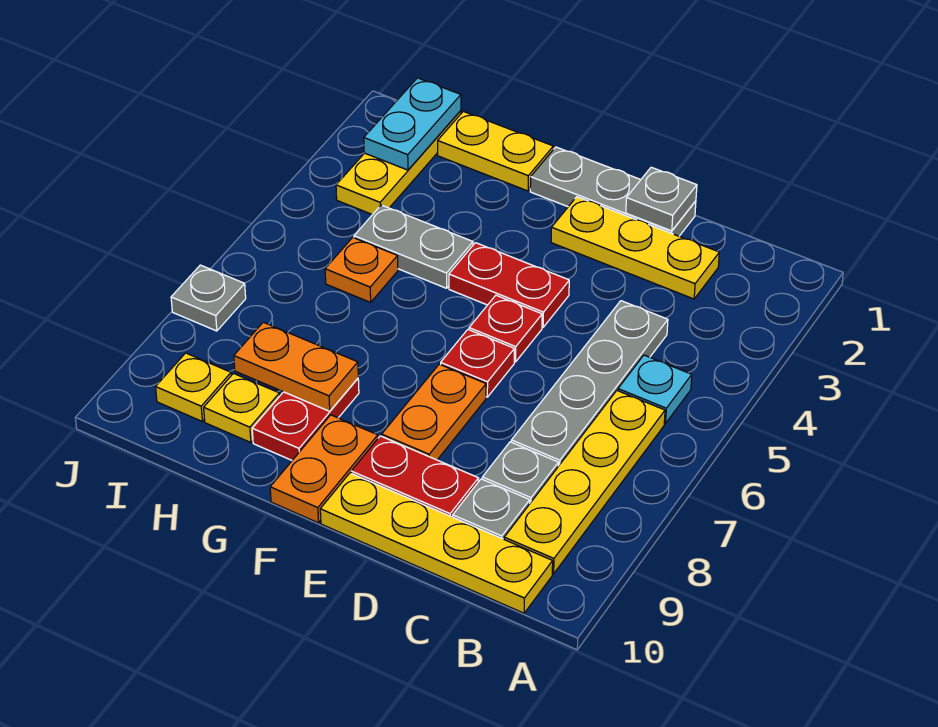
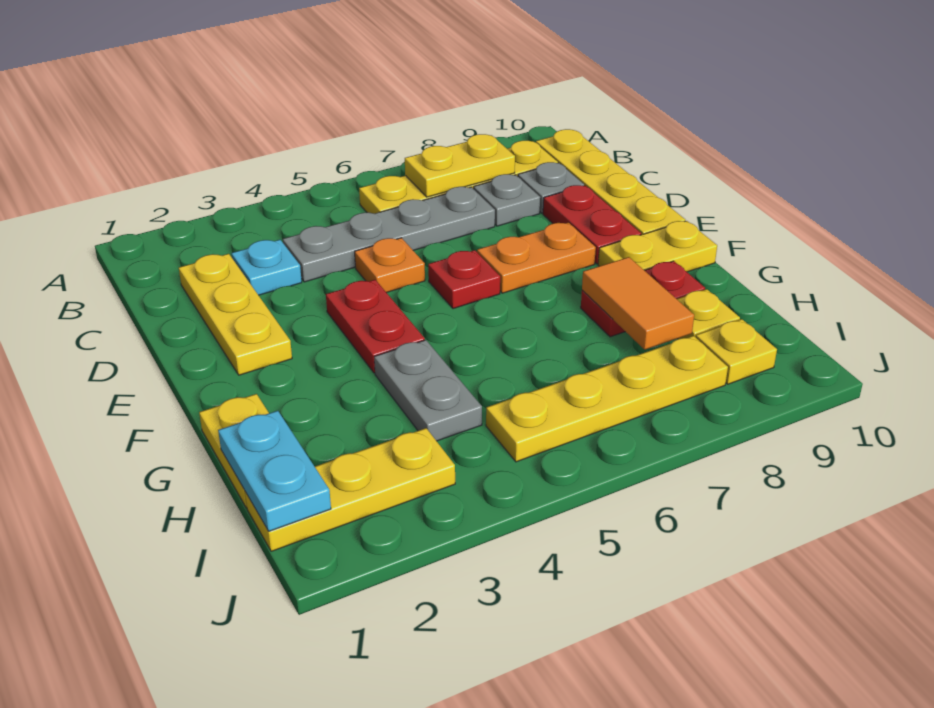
cyan plate B5 level 1 -> cyan plate C3 level 1
none -> yellow plate B7:B8 level 2
grey plate D1:F1 level 1 -> none
grey plate D1 level 2 -> none
red plate E5 level 1 -> none
orange plate F9:F10 level 1 -> yellow plate F9:F10 level 1
orange plate G8:H8 level 2 -> orange tile G8:H8 level 2
orange plate H5 level 1 -> orange plate D5 level 1
cyan plate I1:I2 level 2 -> cyan plate H1:I1 level 2
none -> yellow plate I5:I8 level 1
grey plate J7 level 1 -> none

